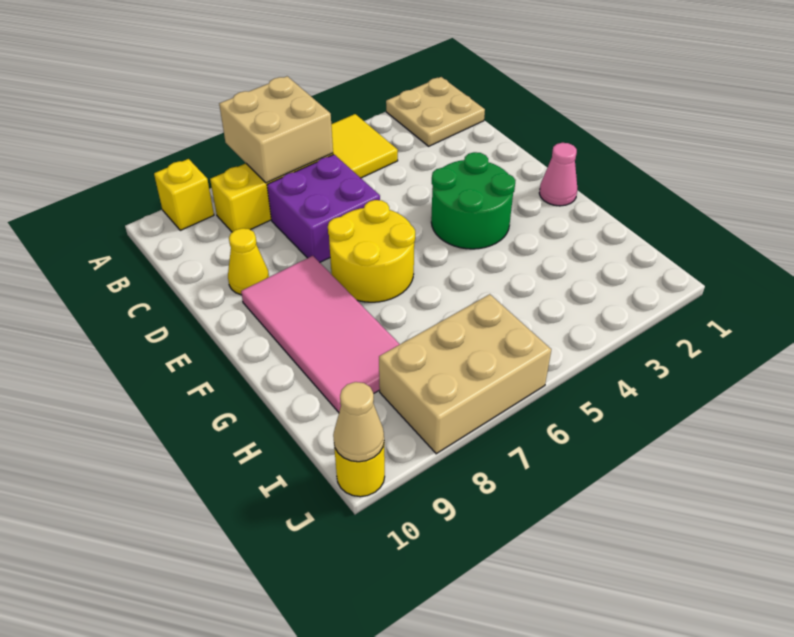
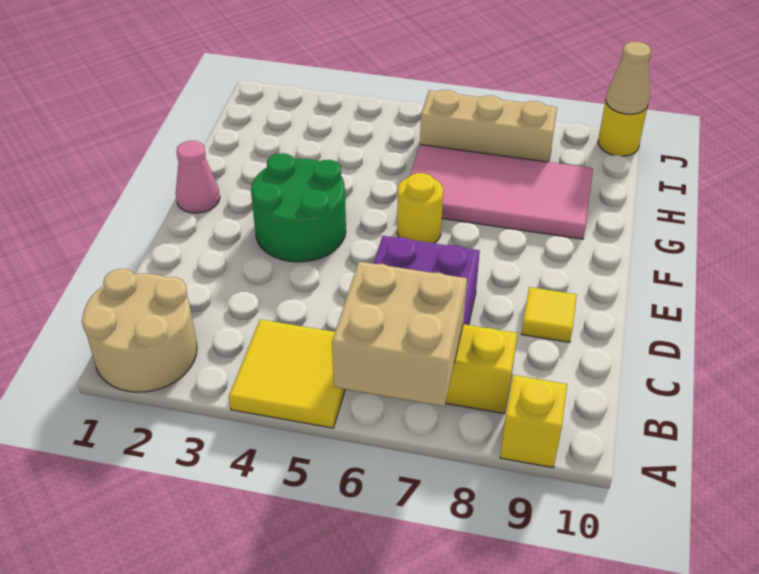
tan plate A1:B2 level 1 -> tan round brick A1:B2 level 1
yellow cone D9 level 1 -> yellow tile D9 level 1
yellow round brick E6:F7 level 1 -> yellow round brick F6 level 1
pink tile E8:H9 level 1 -> pink tile G6:H9 level 1
tan brick I6:J8 level 1 -> tan brick I6:I8 level 1

